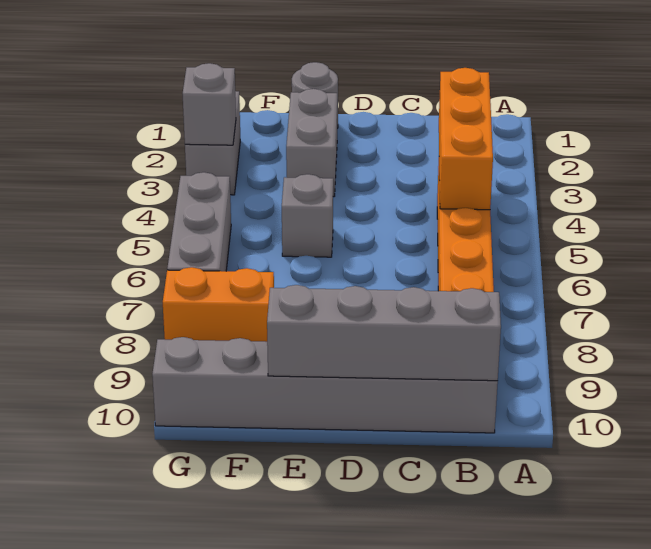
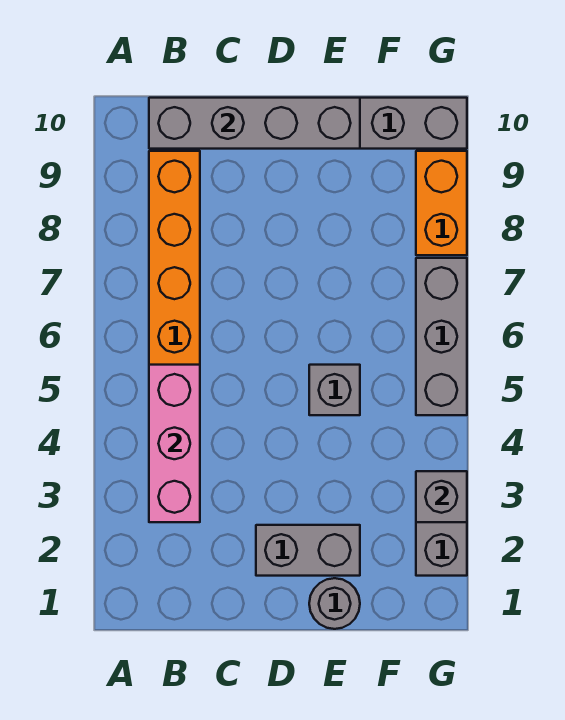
orange brick B3:B5 level 2 -> pink brick B3:B5 level 2
grey brick E2:E3 level 1 -> grey brick D2:E2 level 1
orange brick F8:G8 level 1 -> orange brick G8:G9 level 1

